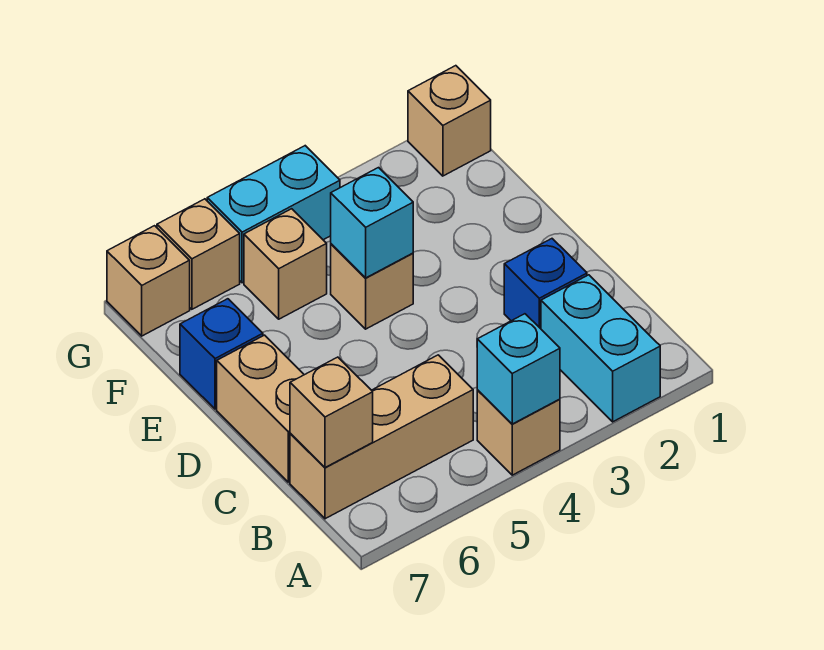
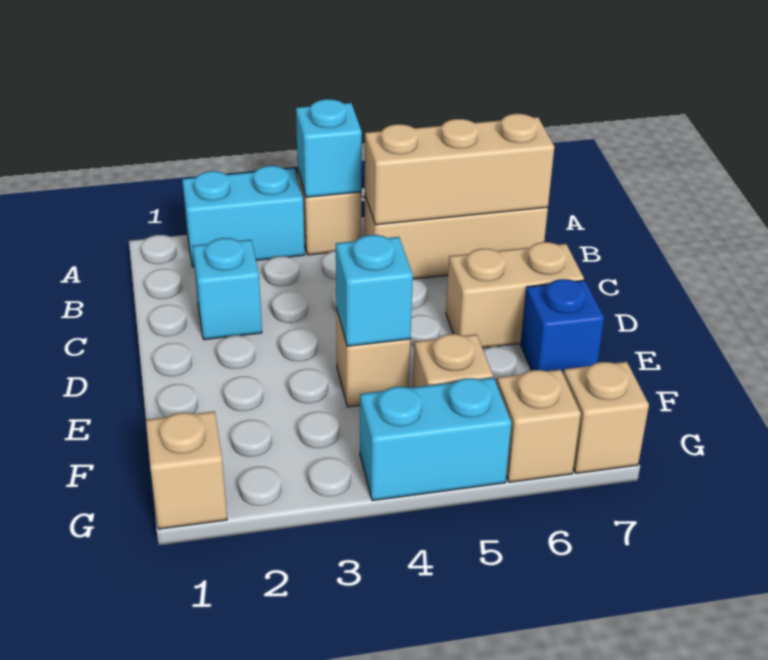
cyan brick A2:B2 level 1 -> cyan brick A2:A3 level 1
tan brick B7 level 2 -> tan brick B5:B7 level 2
blue brick C2 level 1 -> cyan brick C2 level 1
tan brick C7:D7 level 1 -> tan brick D6:D7 level 1

